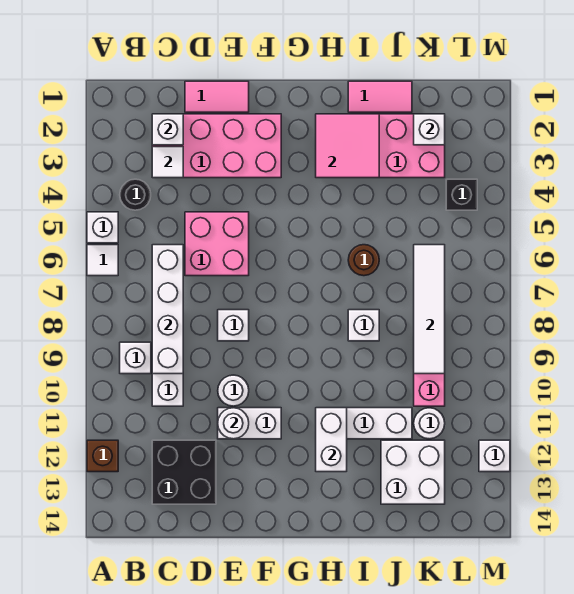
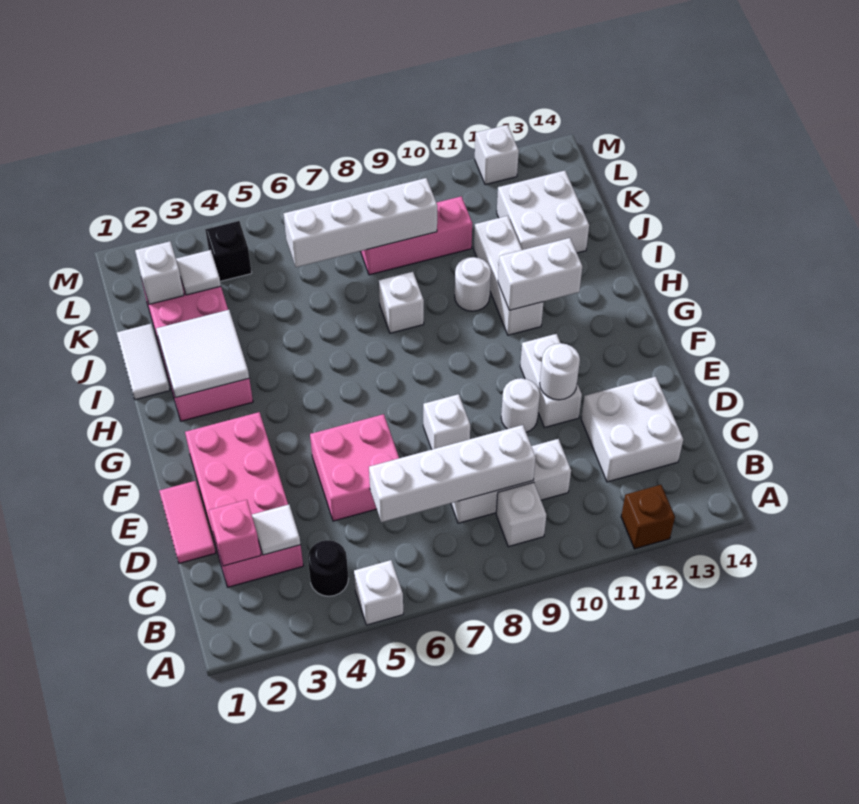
white tile A6 level 1 -> white tile K3 level 2
white brick C2 level 2 -> pink brick C2 level 2
black brick C12:D13 level 1 -> white brick C12:D13 level 1
pink tile H2:I3 level 2 -> white tile H2:I3 level 2
pink tile I1:J1 level 1 -> white tile I1:J1 level 1
brown round brick I6 level 1 -> none
white tile K6:K9 level 2 -> white brick K6:K9 level 2
white round brick K11 level 1 -> white round brick I10 level 1

